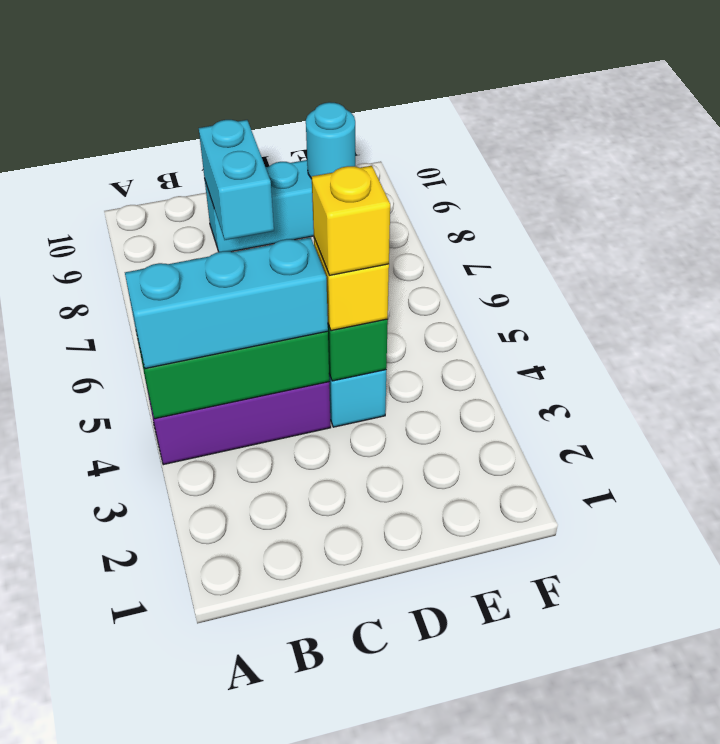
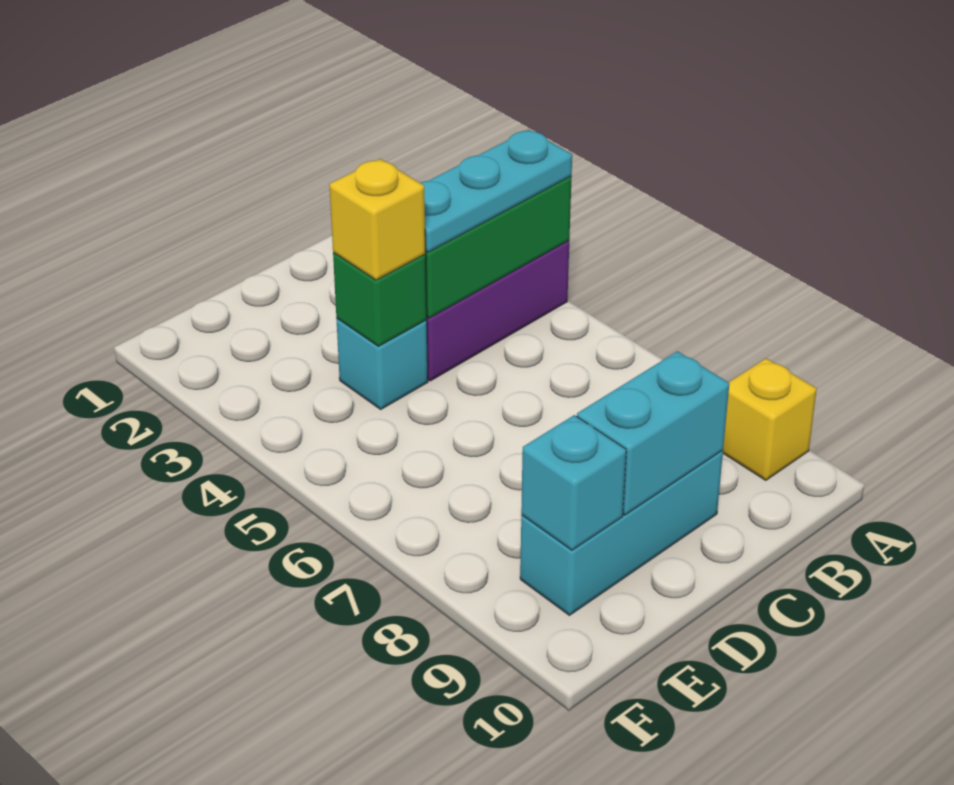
cyan brick A4:C4 level 3 -> cyan plate A4:C4 level 3
cyan brick C8:C9 level 2 -> cyan brick C9:D9 level 2
yellow brick D4 level 4 -> yellow brick A9 level 1
cyan round brick E9 level 2 -> cyan brick E9 level 2

